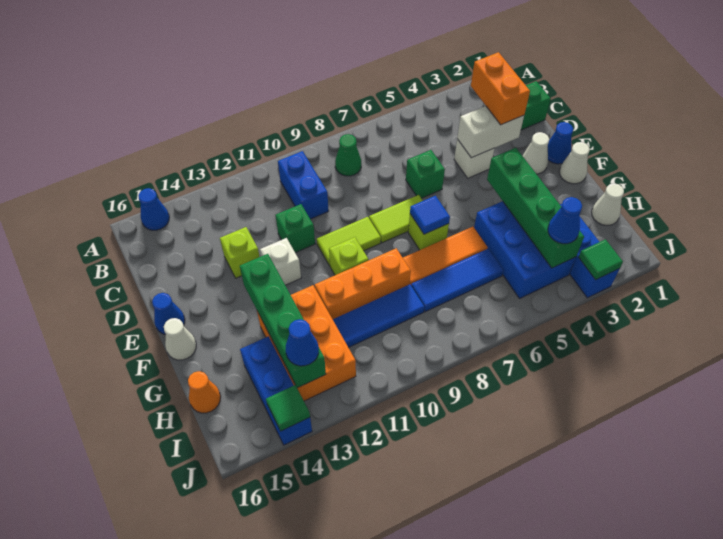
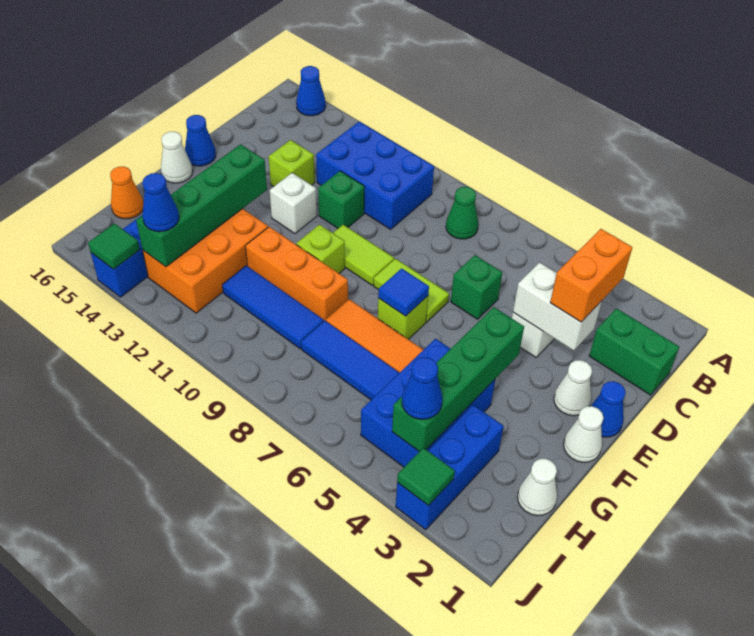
blue brick B10:C10 level 1 -> blue brick B10:C12 level 1

